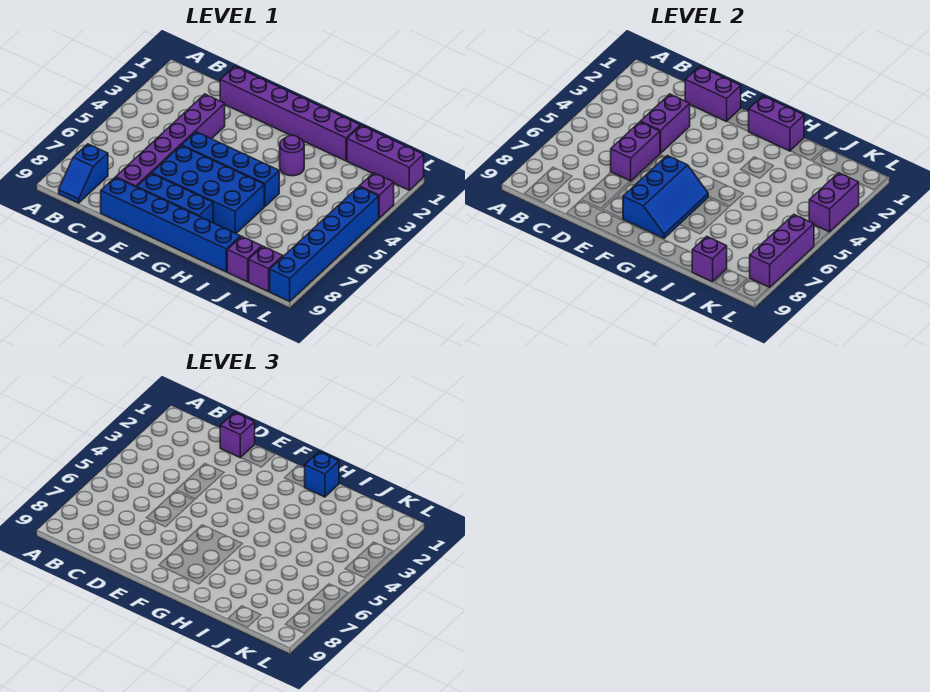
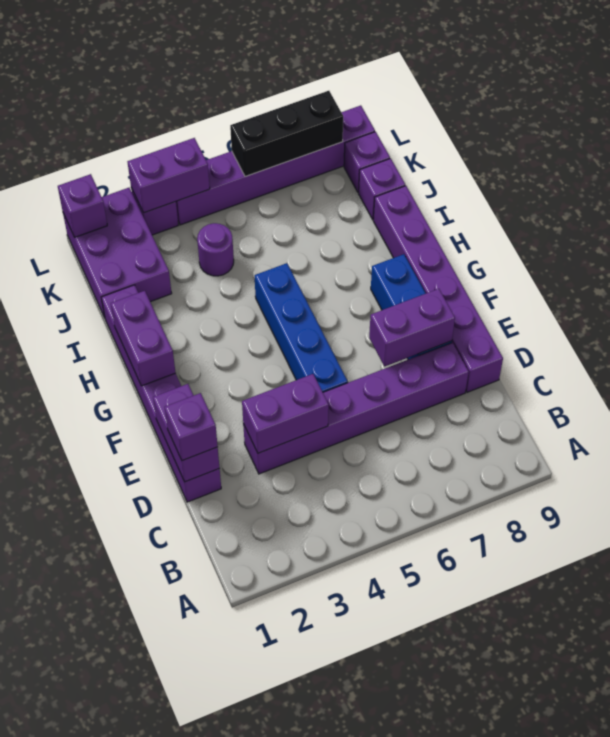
blue slope B8:B9 level 1 top 8 -> none
purple brick D5:D6 level 2 -> purple brick E7:E8 level 2
blue brick D9:I9 level 1 -> purple brick D9:I9 level 1
blue brick E6:H7 level 1 -> none
blue slope F6:G8 level 2 top F -> none
blue brick H1 level 3 -> none
purple round brick H3 level 1 -> purple round brick J4 level 1
purple brick J1:L1 level 1 -> purple brick J1:L2 level 1
purple brick J9 level 2 -> purple brick L1 level 2
blue brick L4:L9 level 1 -> purple brick L4:L9 level 1
purple brick L6:L8 level 2 -> black brick L6:L8 level 2

